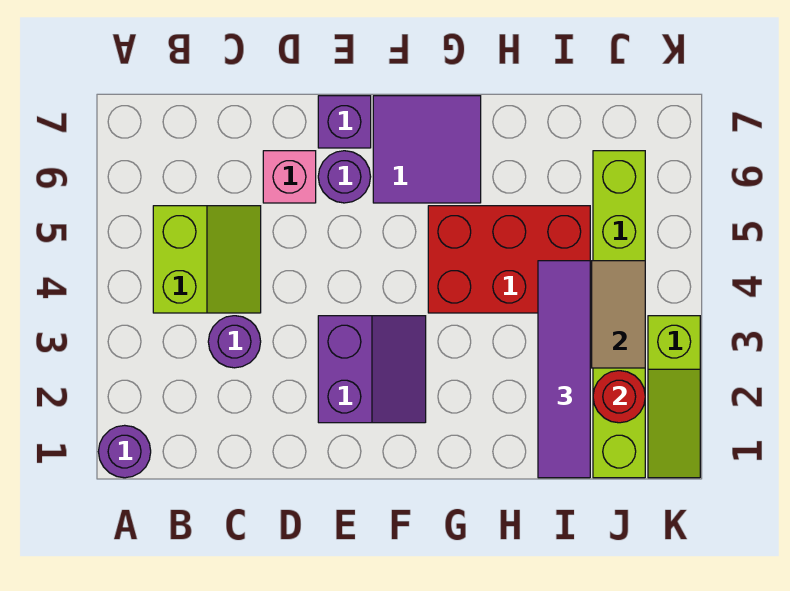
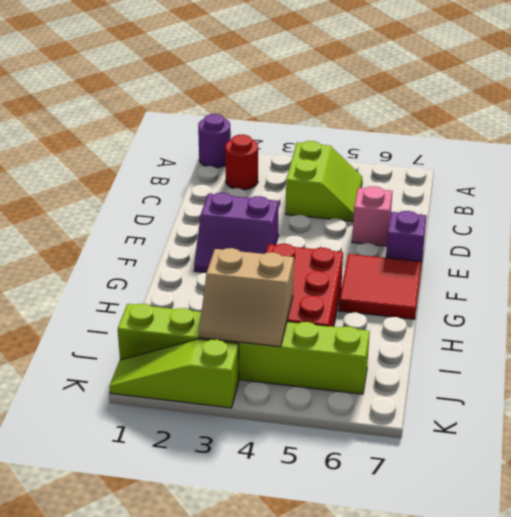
lime slope B4:C5 level 1 top B -> lime slope B4:C5 level 1 top 4
purple round brick C3 level 1 -> none
purple round brick E6 level 1 -> none
purple tile F6:G7 level 1 -> red tile F6:G7 level 1
purple tile I1:I4 level 3 -> none
red round brick J2 level 2 -> red round brick B2 level 1

